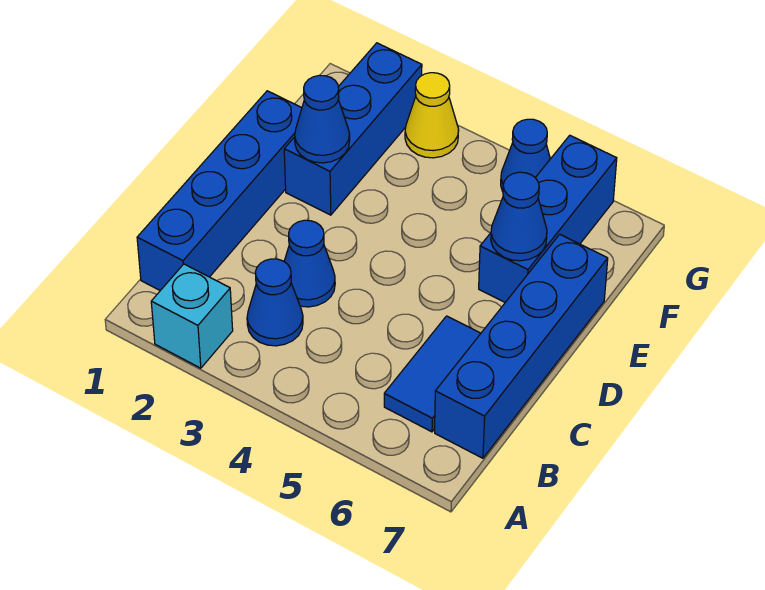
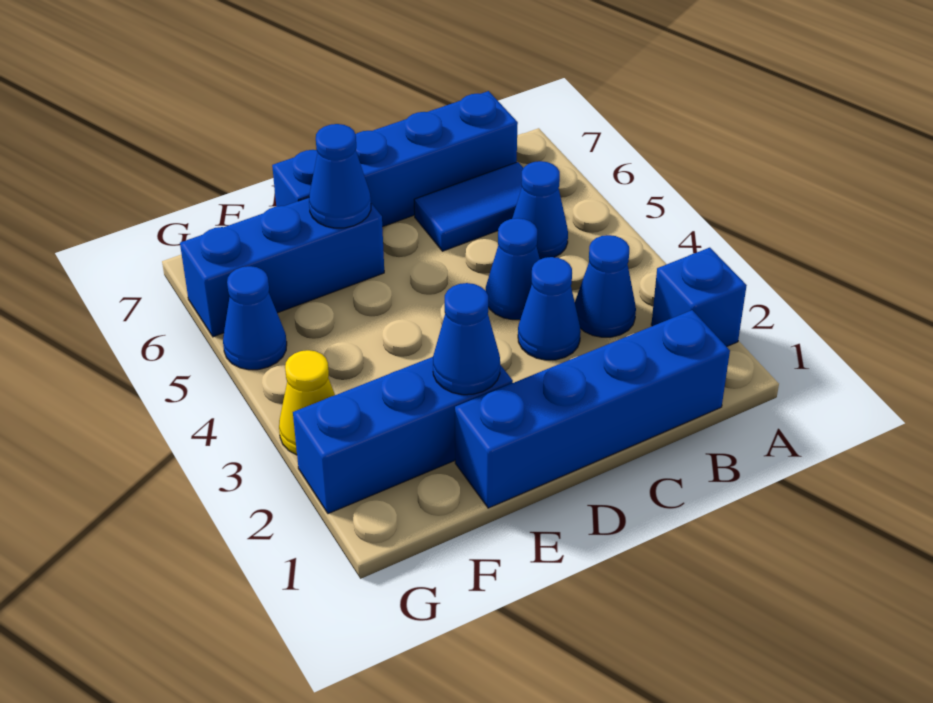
cyan brick A2 level 1 -> blue brick A2 level 1
none -> blue cone B5 level 1
none -> blue cone C4 level 1

